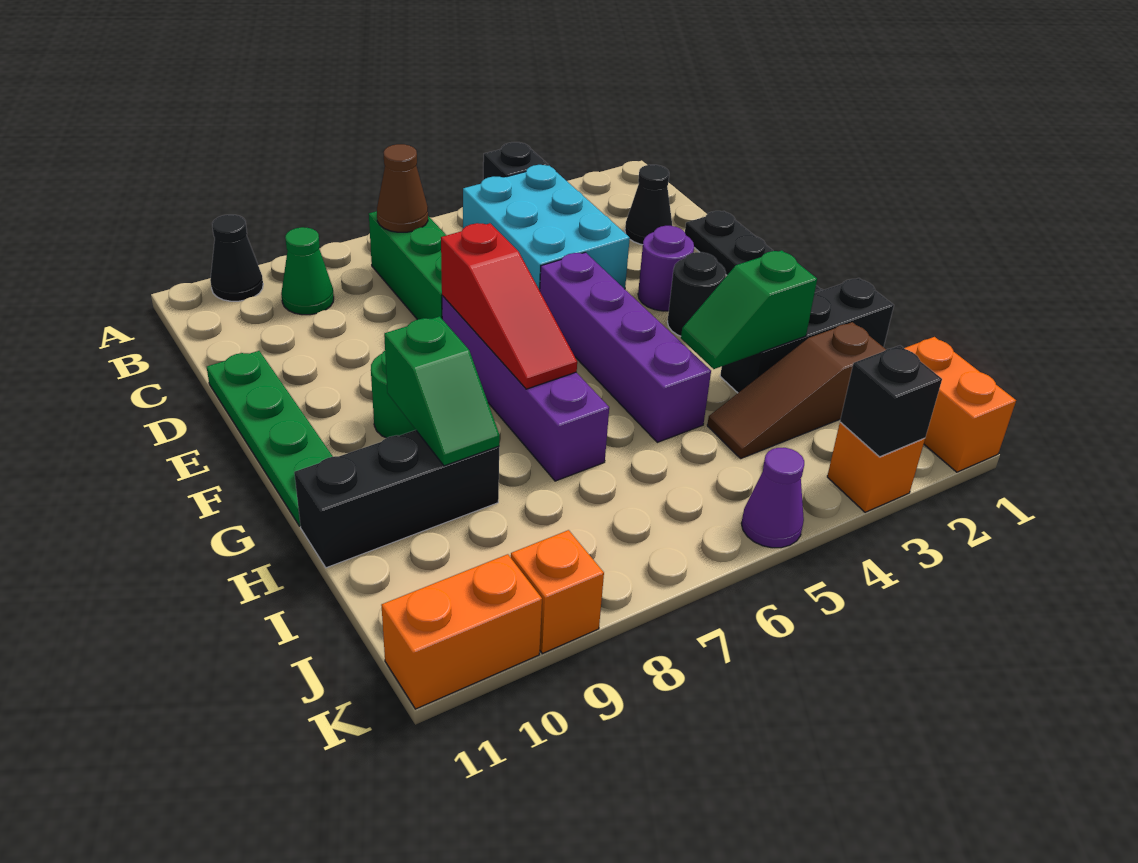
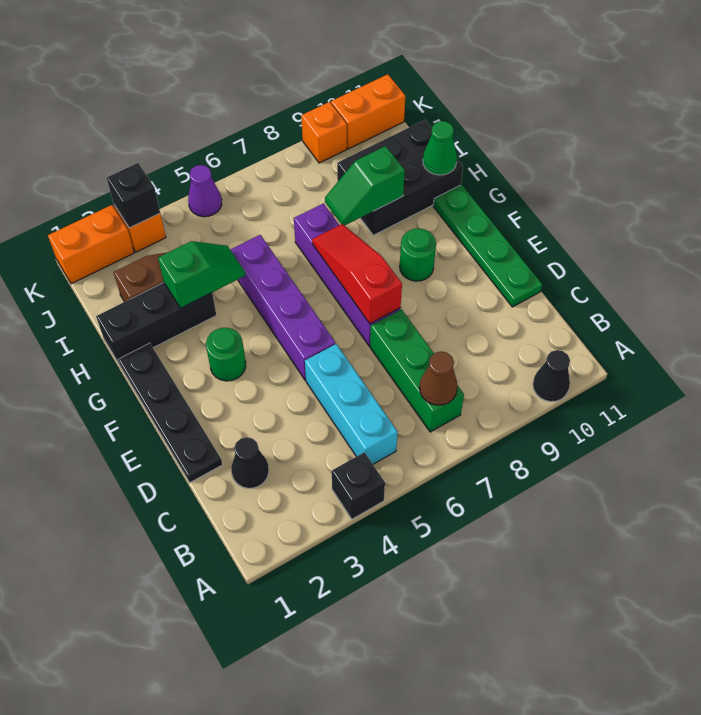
cyan brick B4:D5 level 1 -> cyan brick B5:D5 level 1
green cone B9 level 1 -> green cone H11 level 2
purple round brick E3 level 1 -> none
black round brick F3 level 1 -> green round brick F3 level 1
green slope G9:H9 level 2 top G -> green slope H8:H9 level 2 top 9
black brick H9:H11 level 1 -> black brick H9:I11 level 1
orange brick J1:K1 level 1 -> orange brick K1:K2 level 1

